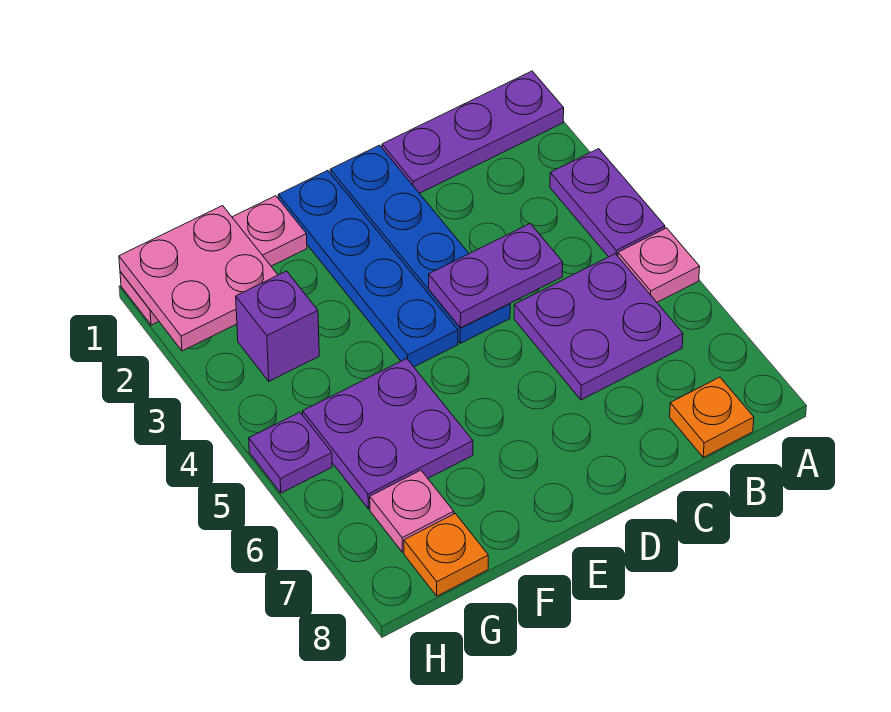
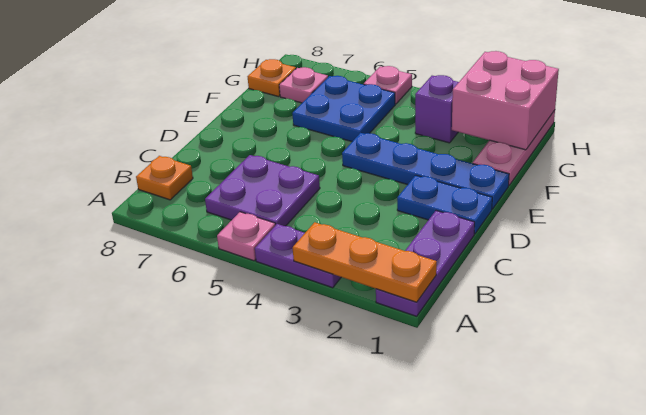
none -> orange plate A1:A3 level 2
purple plate C4:D4 level 2 -> none
blue plate D1:D4 level 1 -> blue plate D1:D2 level 1
purple plate F5:G6 level 1 -> blue plate F5:G6 level 1
pink plate G1:H2 level 2 -> pink brick G1:H2 level 2
purple plate H5 level 1 -> pink plate H5 level 1

